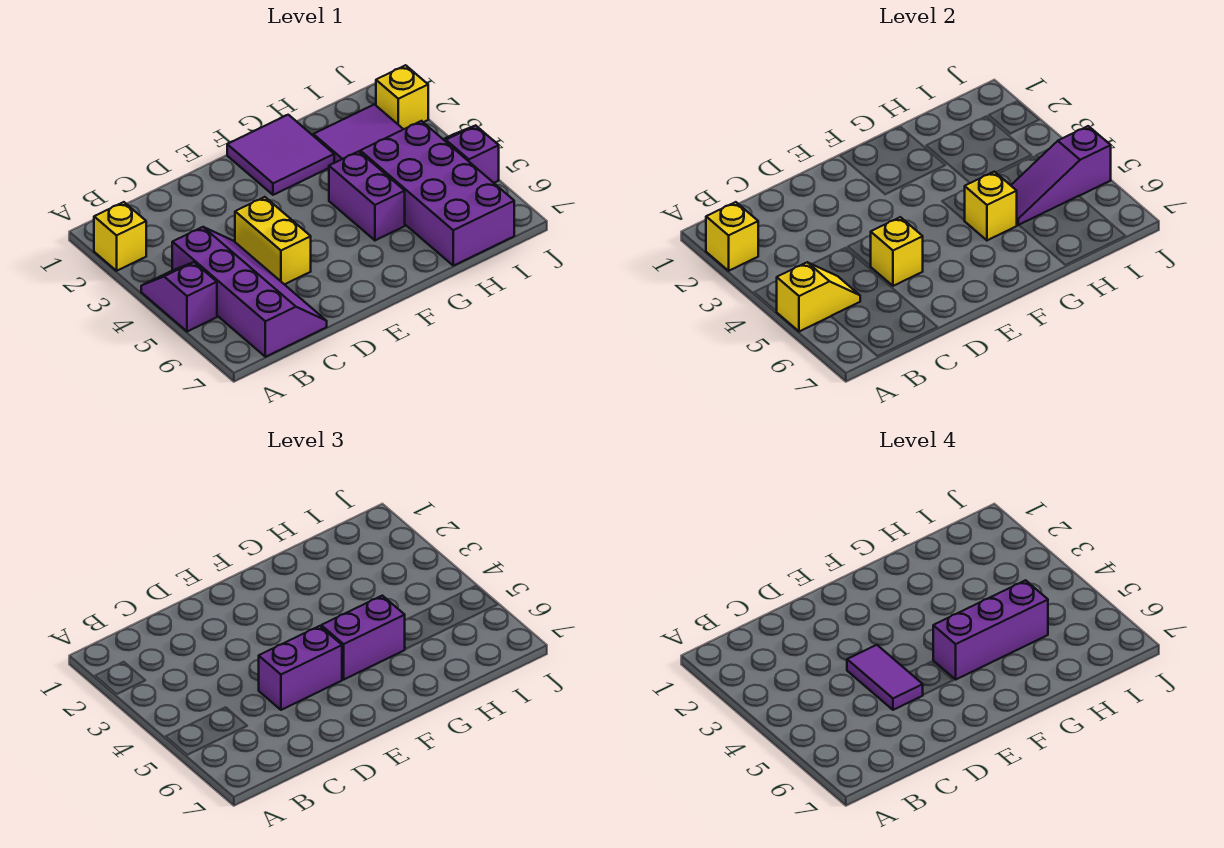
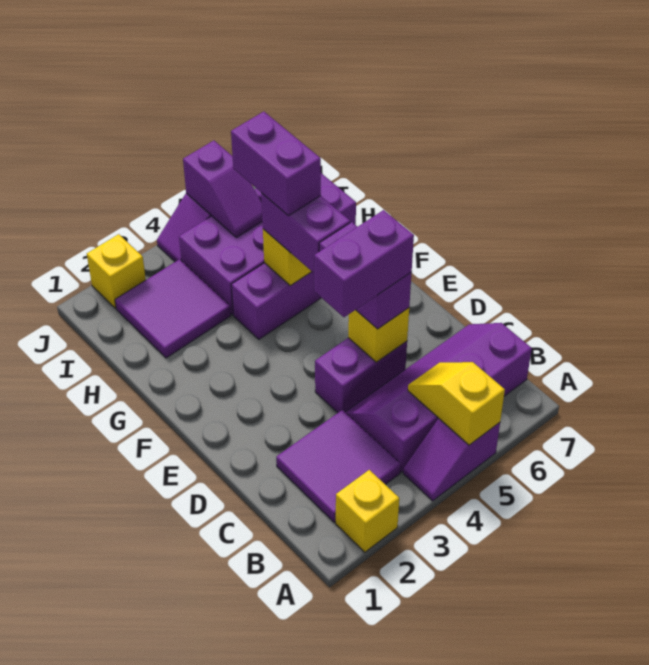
yellow brick A2 level 2 -> none
yellow brick D4:D5 level 1 -> purple brick D4:D5 level 1
purple tile D4:D5 level 4 -> purple brick D4:D5 level 4
purple tile F1:G2 level 1 -> purple tile B2:C3 level 1
purple brick F5:H5 level 4 -> purple brick G5:H5 level 4
purple slope H5:J5 level 2 top J -> purple slope I5:J5 level 2 top J

